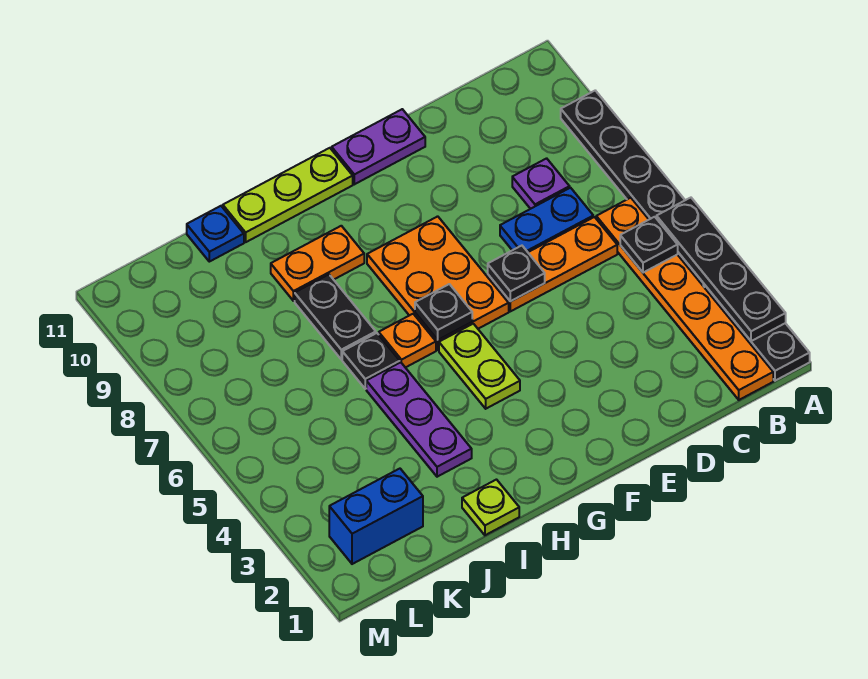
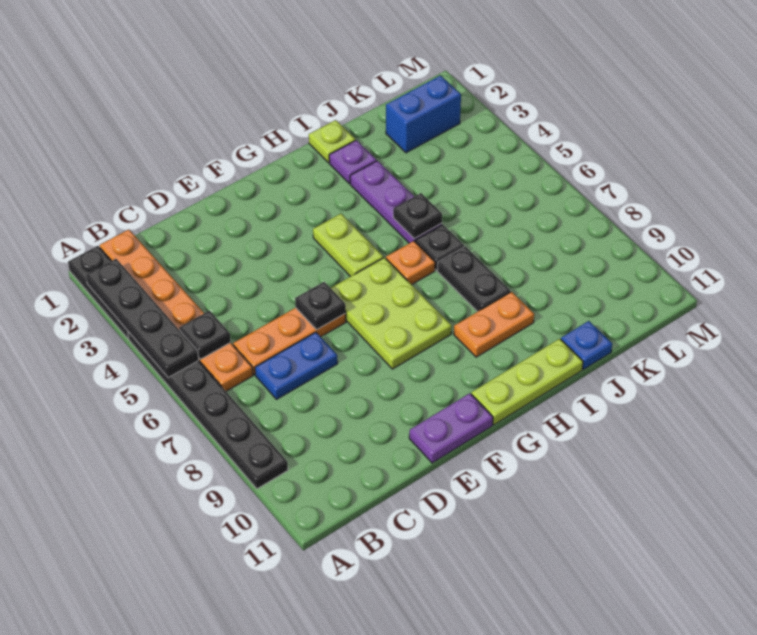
purple plate C8 level 1 -> purple plate I2 level 1
orange plate F6:G8 level 1 -> lime plate F6:G8 level 1
black plate G6 level 2 -> black plate I5 level 2

